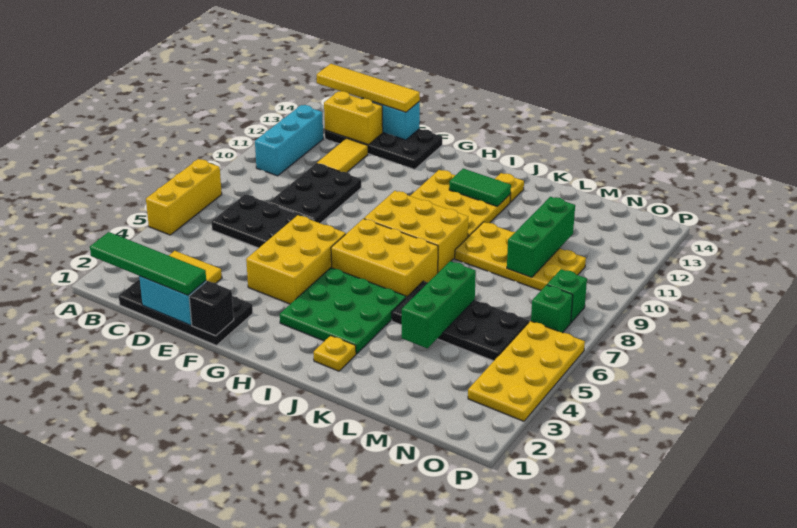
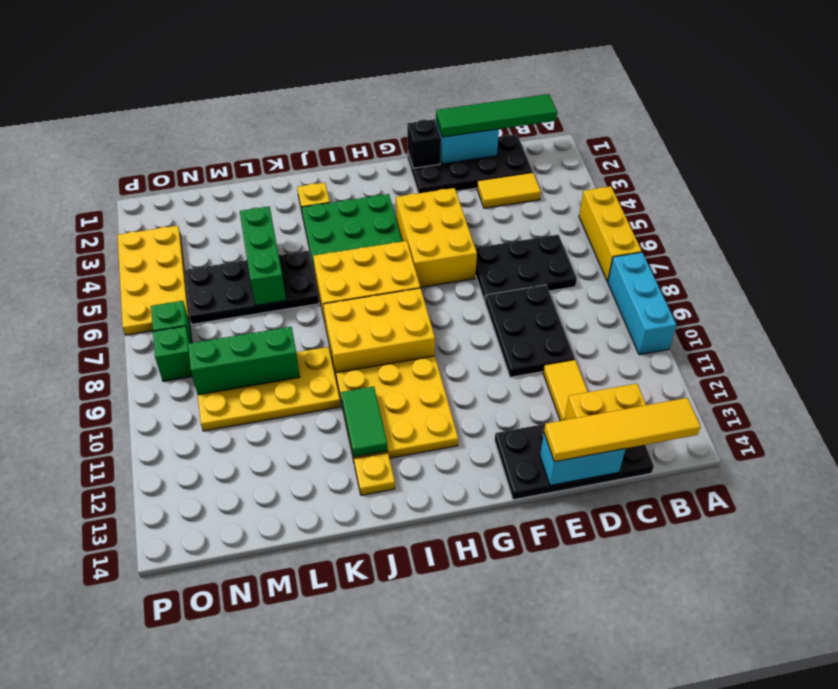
cyan brick B10:B12 level 1 -> cyan brick A8:A10 level 1
green tile I12:J12 level 2 -> green tile J11:J12 level 2
green brick M9:M11 level 2 -> green brick L9:N9 level 2

